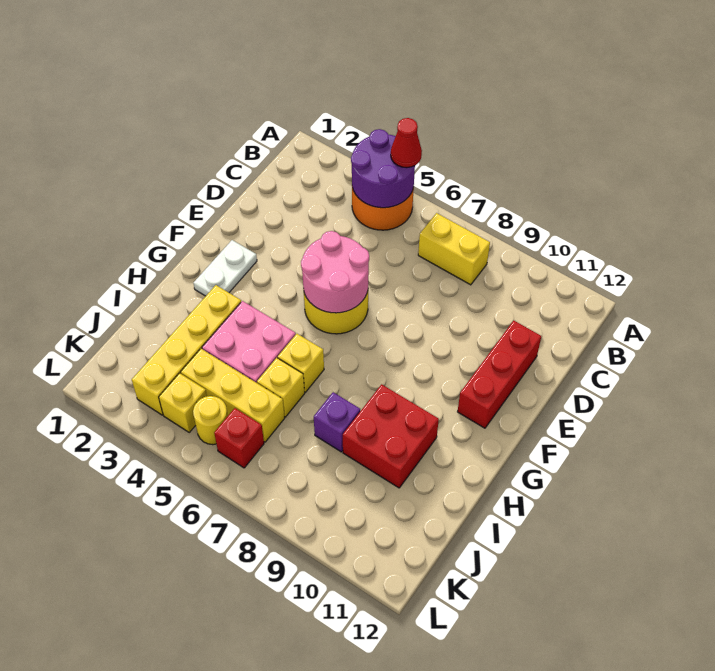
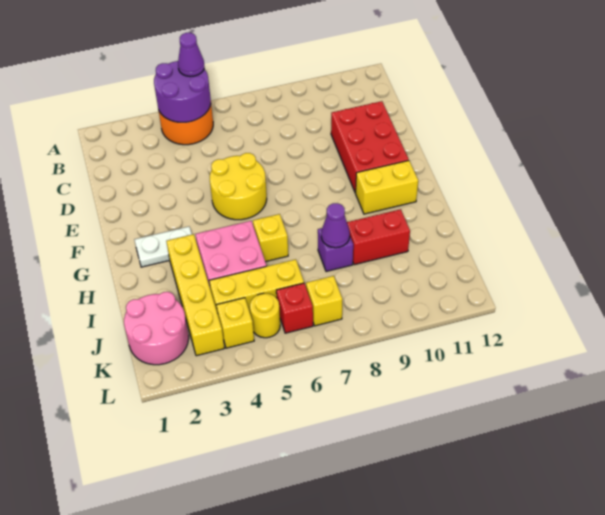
red cone A5 level 3 -> purple cone A5 level 3
yellow brick B7:B8 level 1 -> yellow brick G10:G11 level 1
red brick D11:F11 level 1 -> red brick D10:F11 level 1
pink round brick E5:F6 level 2 -> pink round brick J1:K2 level 1
white plate F2:G2 level 1 -> white plate G2:G3 level 1
red brick H9:I10 level 1 -> red brick I9:I10 level 1
yellow brick I6 level 1 -> yellow brick K7 level 1
none -> purple cone I8 level 2

